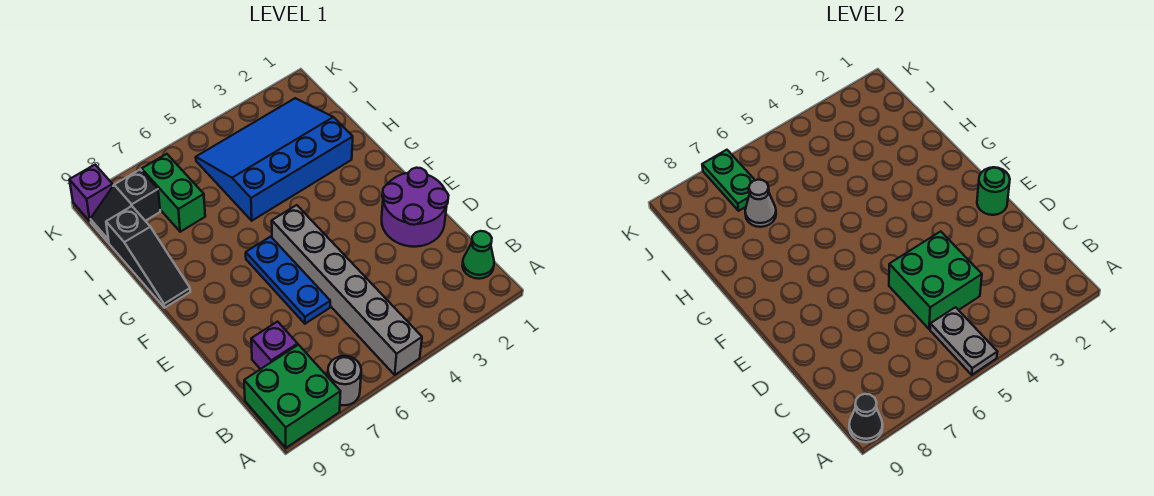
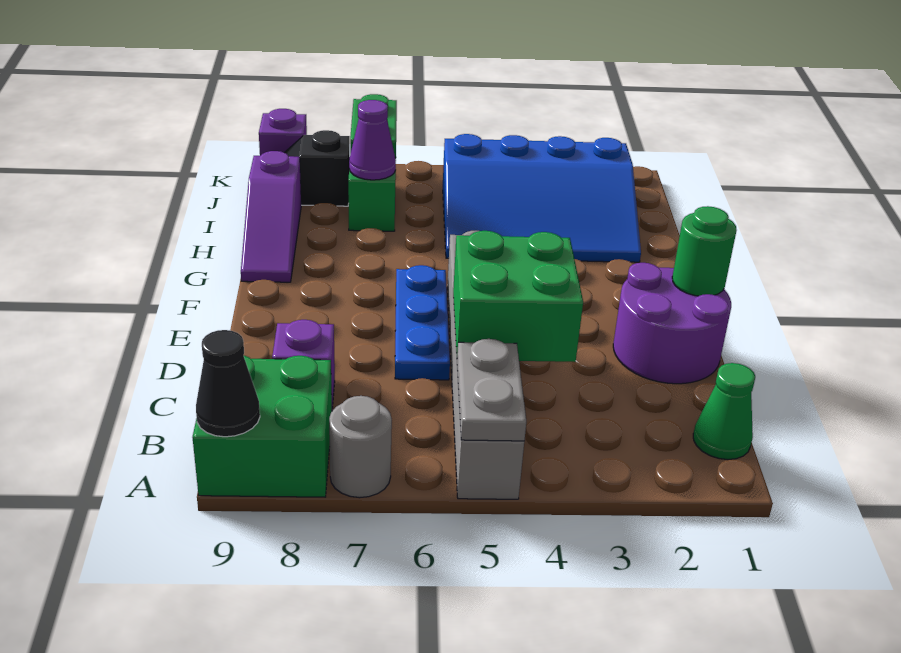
black slope G9:I9 level 1 top I -> purple slope G9:I9 level 1 top I
blue slope H2:J5 level 1 top H -> blue slope H2:J5 level 1 top J
grey cone I7 level 2 -> purple cone I7 level 2

